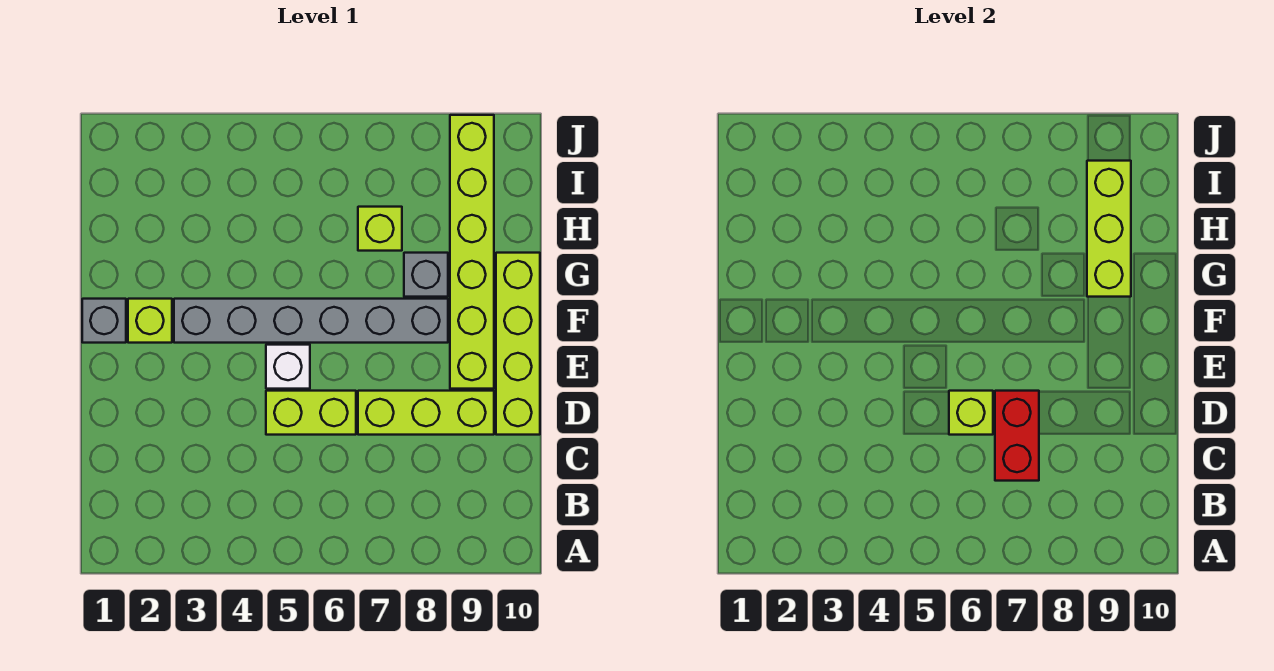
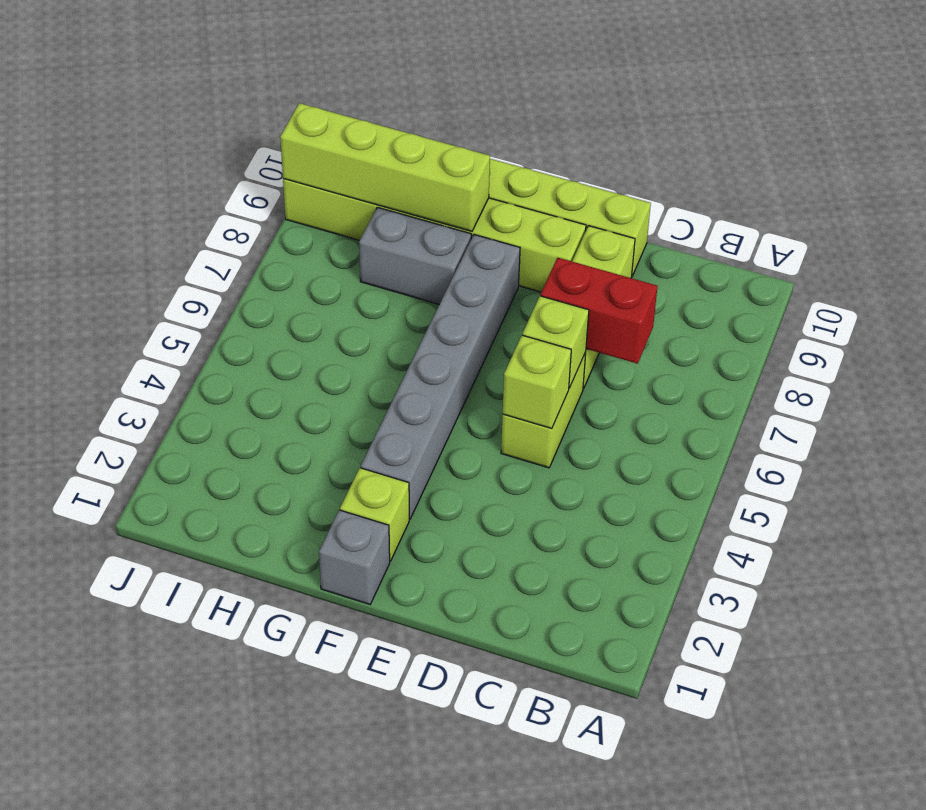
white brick E5 level 1 -> none
grey brick G8 level 1 -> grey brick G8:H8 level 1
lime brick G9:I9 level 2 -> lime brick G9:J9 level 2
lime brick H7 level 1 -> lime brick D5 level 2

